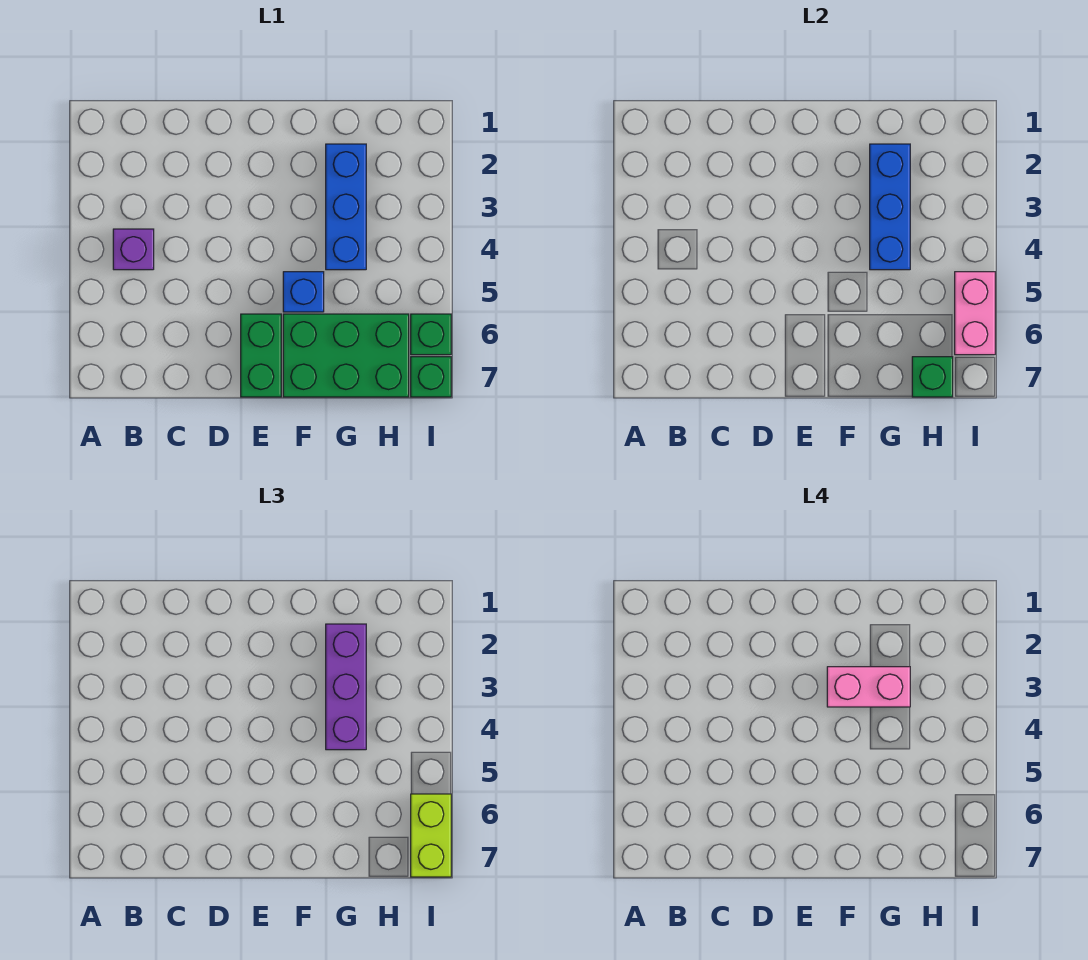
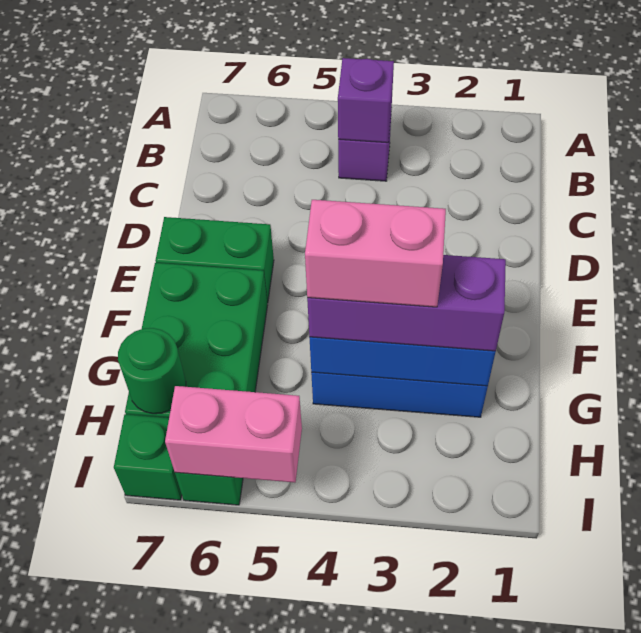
none -> purple brick B4 level 2
pink brick F3:G3 level 4 -> pink brick G3:G4 level 4
blue brick F5 level 1 -> none
green brick H7 level 2 -> green round brick H7 level 2
lime brick I6:I7 level 3 -> none

